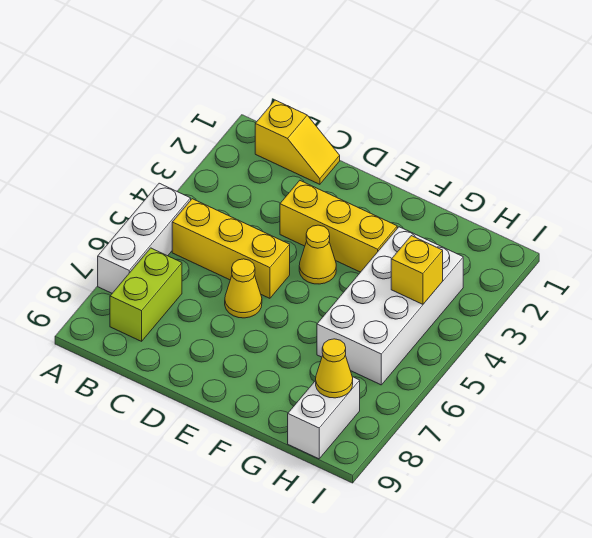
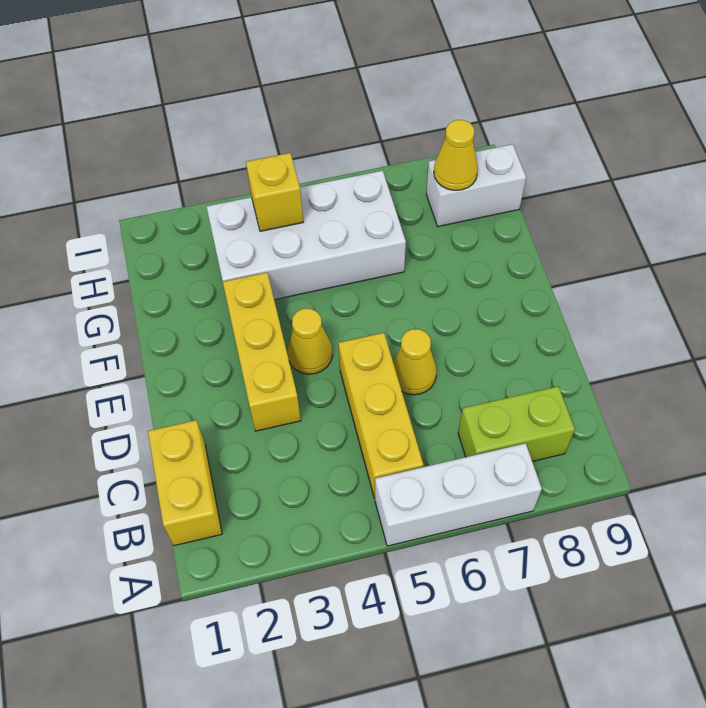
yellow slope B1:C1 level 1 top B -> yellow brick B1:C1 level 1

